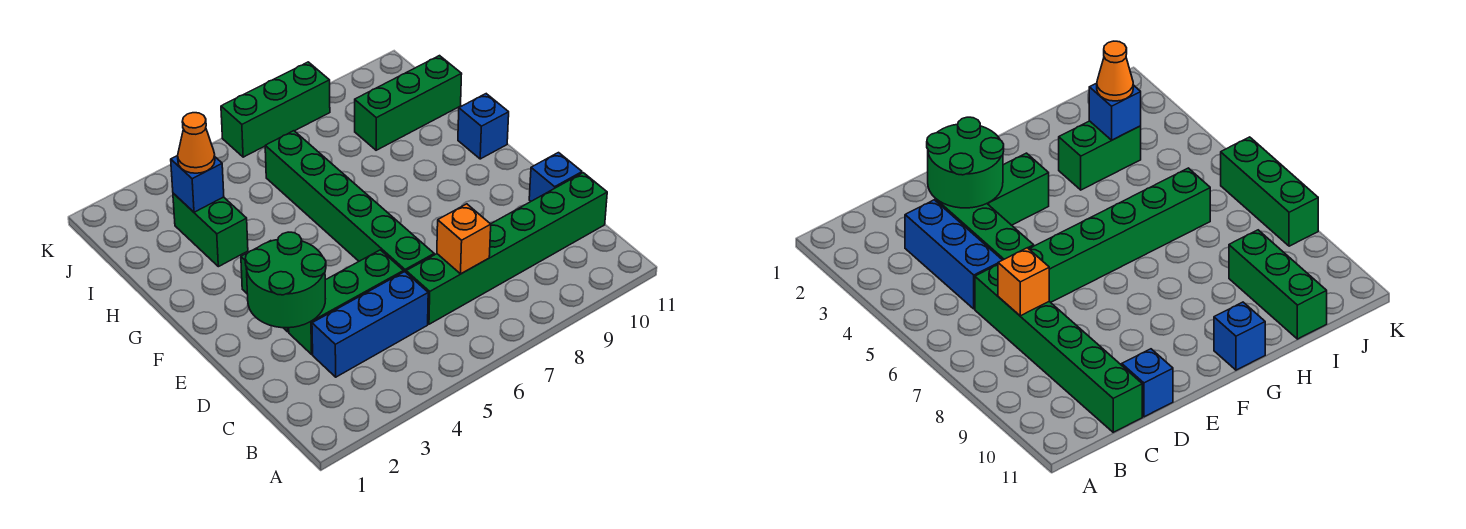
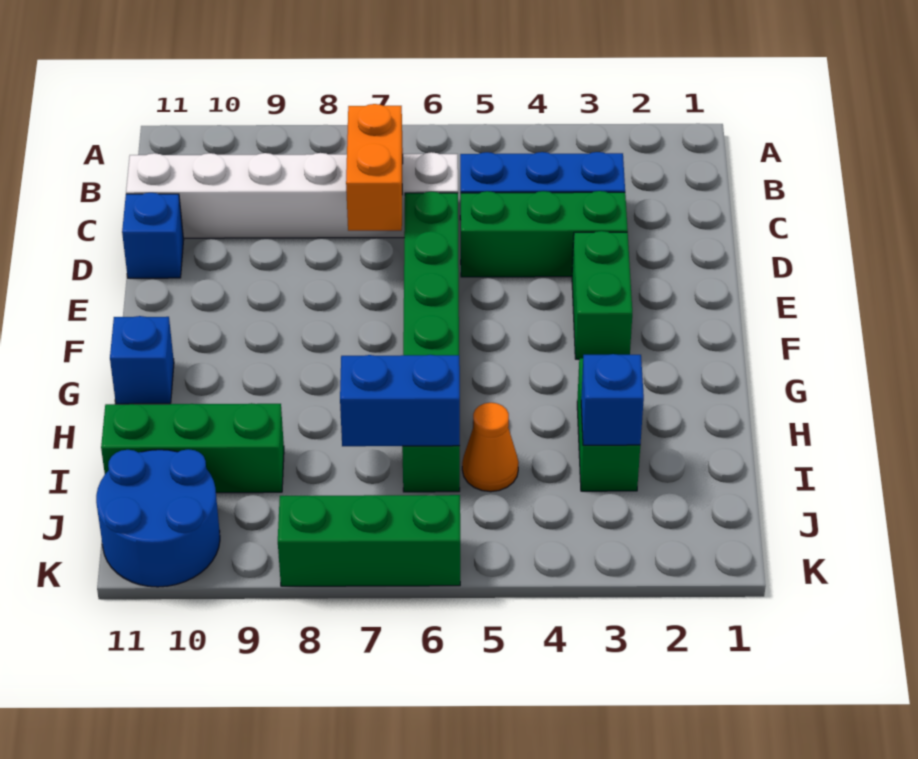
green brick C6:C11 level 1 -> white brick C6:C11 level 1
orange brick C7 level 2 -> orange brick C7:D7 level 2
green round brick D2:E3 level 2 -> none
orange cone I3 level 3 -> orange cone I5 level 1
none -> blue brick I6:I7 level 2
none -> blue round brick J10:K11 level 1

